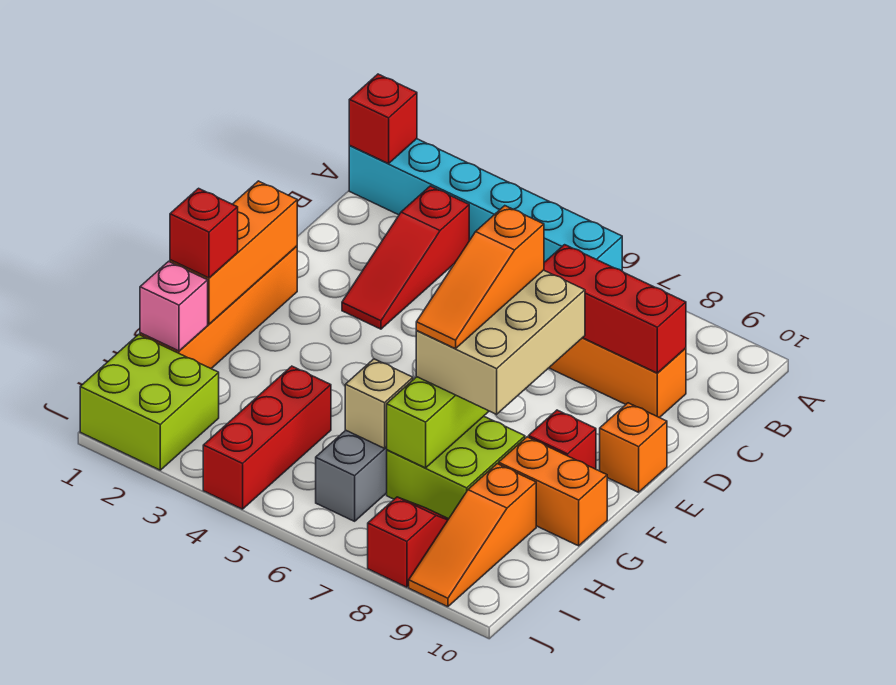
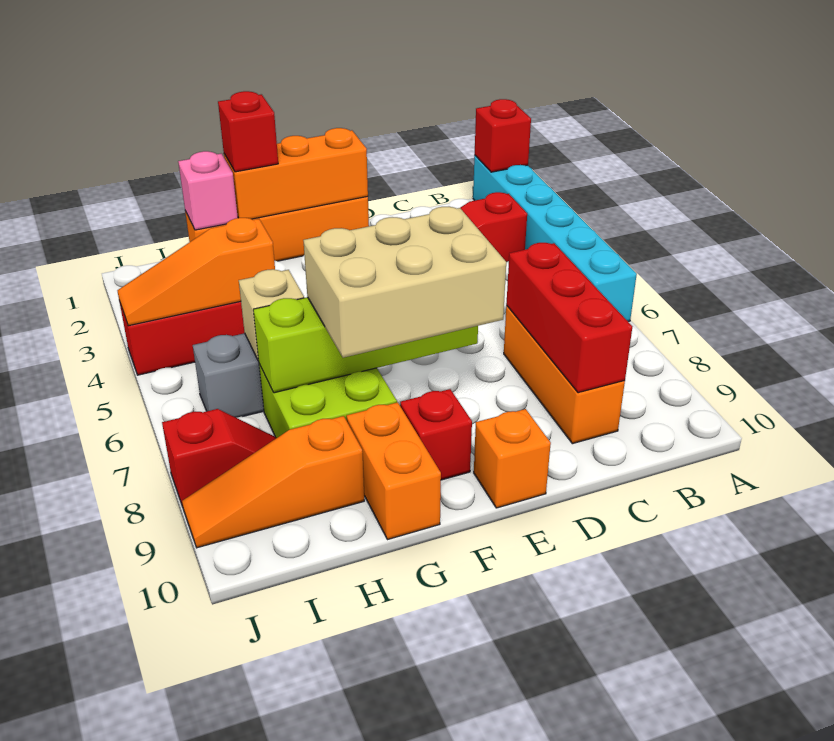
orange slope E7:G7 level 4 top E -> orange slope H4:J4 level 2 top H
lime brick I1:J2 level 1 -> none

